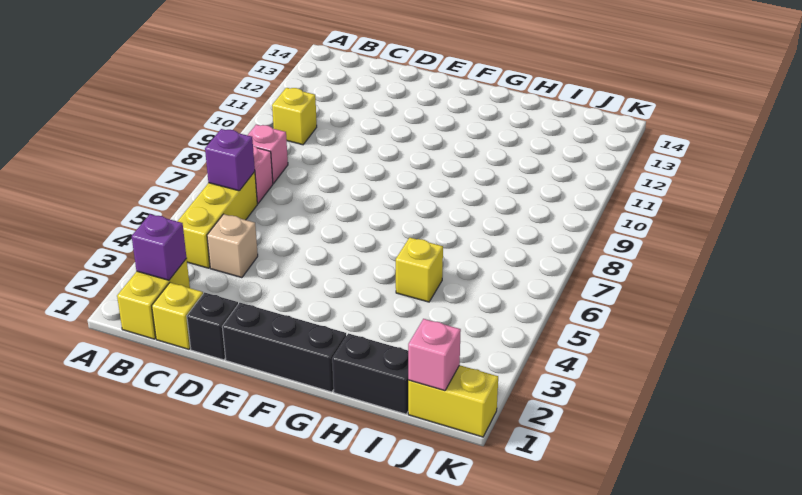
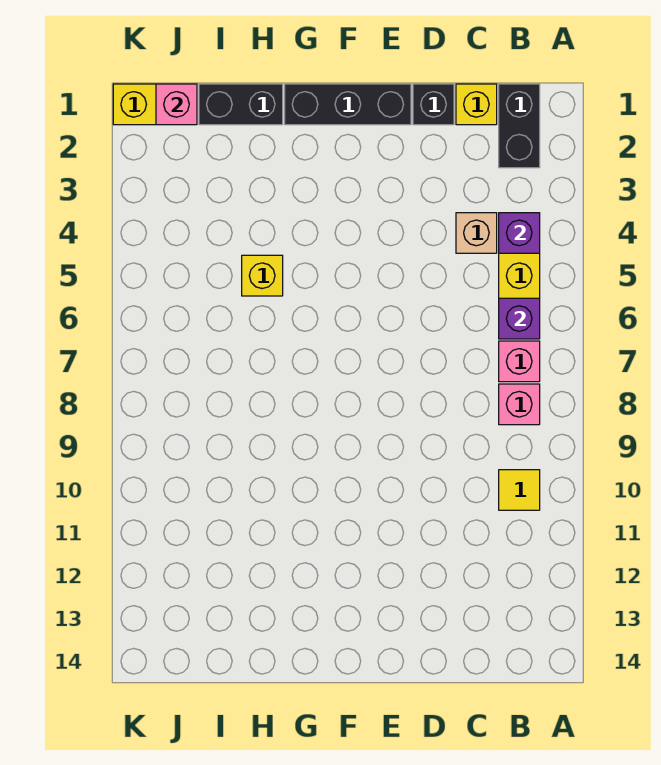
yellow brick B1:B2 level 1 -> black brick B1:B2 level 1
purple brick B2 level 2 -> purple brick B4 level 2
yellow brick B10 level 1 -> yellow tile B10 level 1

